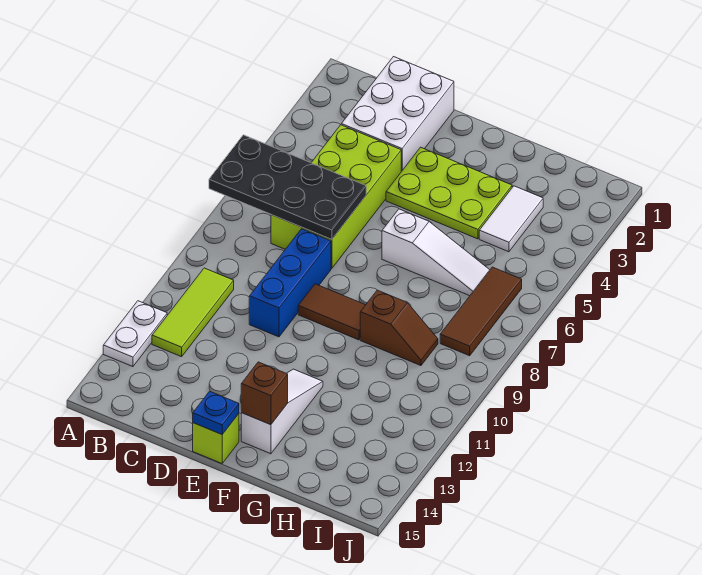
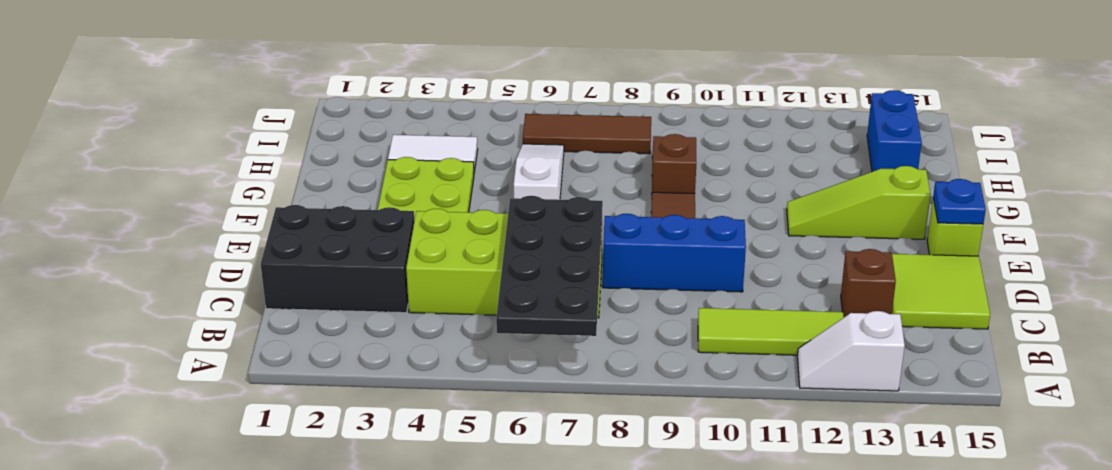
white plate A12:A13 level 1 -> white slope A12:A13 level 1 top 13
white brick C1:D3 level 1 -> black brick C1:D3 level 1
none -> lime tile C14:D15 level 1
white slope F12:F14 level 1 top 14 -> lime slope F12:F14 level 1 top 14
brown brick F14 level 2 -> brown brick C13 level 1
none -> blue brick H14:I14 level 1

